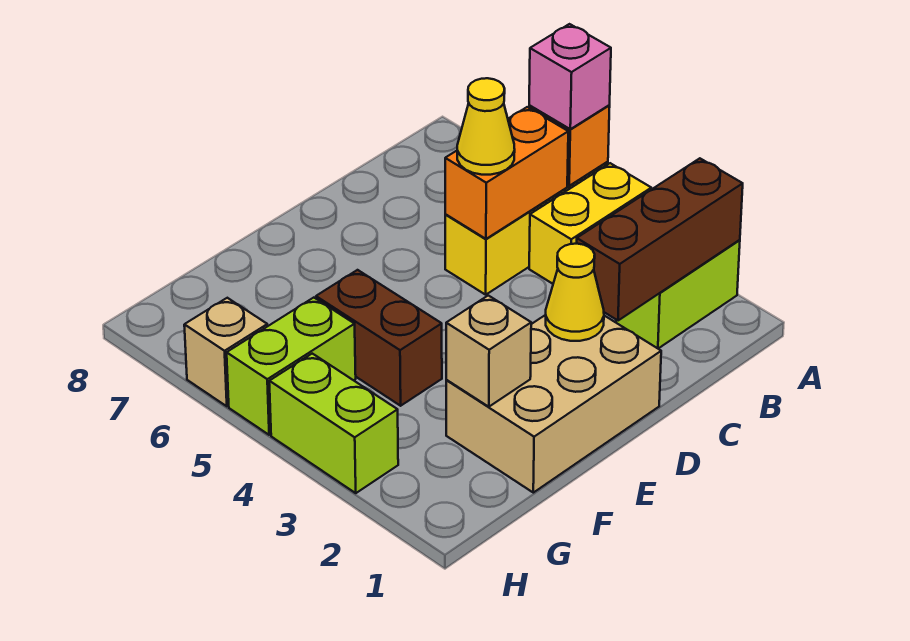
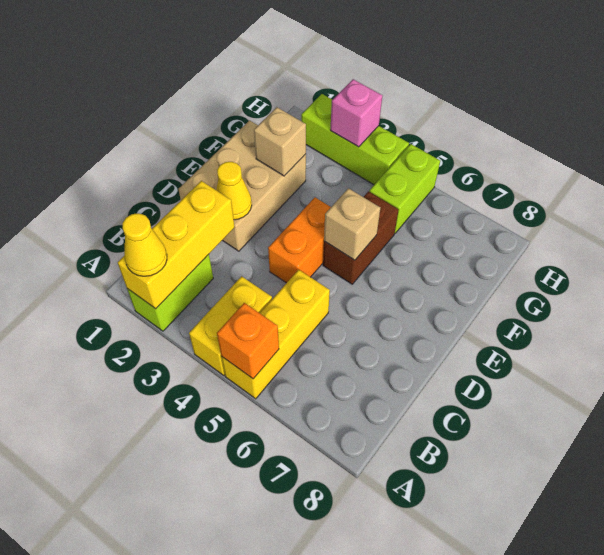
brown brick A2:C2 level 2 -> yellow brick A2:C2 level 2
pink brick A5 level 3 -> pink brick H3 level 2
orange brick B5:C5 level 2 -> orange brick D4:E4 level 1
yellow cone C5 level 3 -> yellow cone A2 level 3
brown brick F4:F5 level 1 -> brown brick E5:F5 level 1
lime brick H3:H4 level 1 -> lime brick H2:H4 level 1
tan brick H6 level 1 -> tan brick E5 level 2

